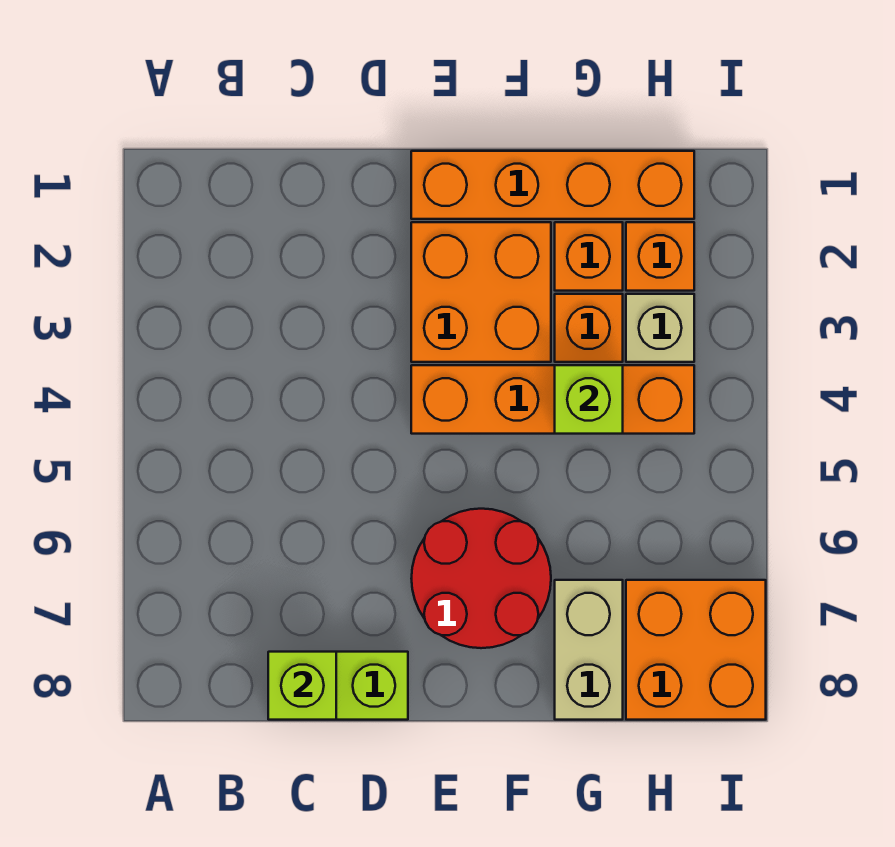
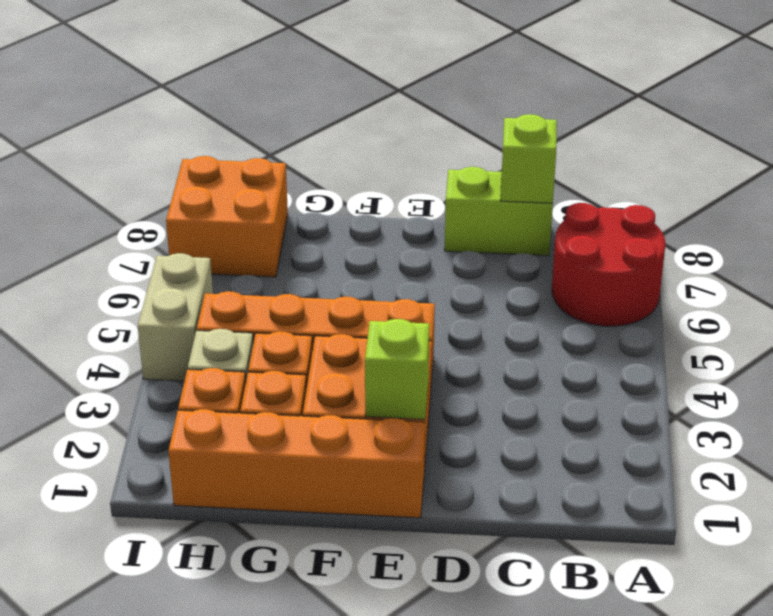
red round brick E6:F7 level 1 -> red round brick A6:B7 level 1
lime brick G4 level 2 -> lime brick E2 level 2
tan brick G7:G8 level 1 -> tan brick I4:I5 level 1

